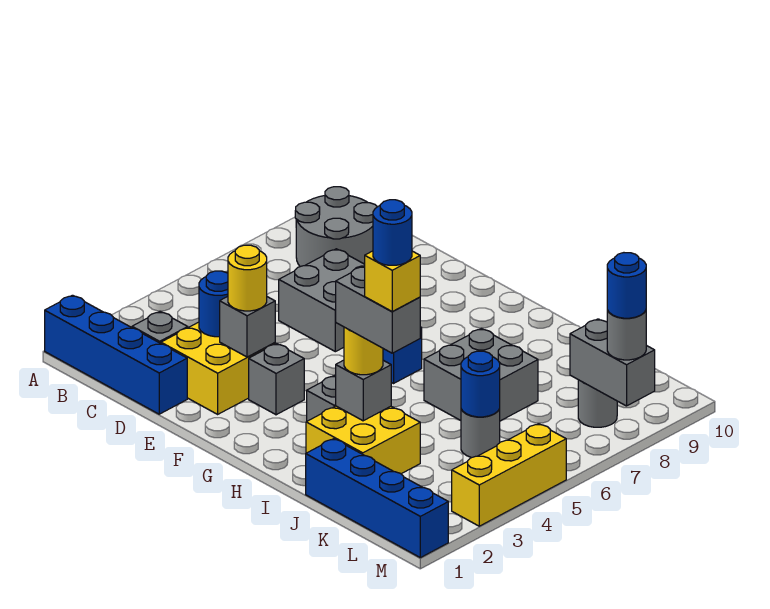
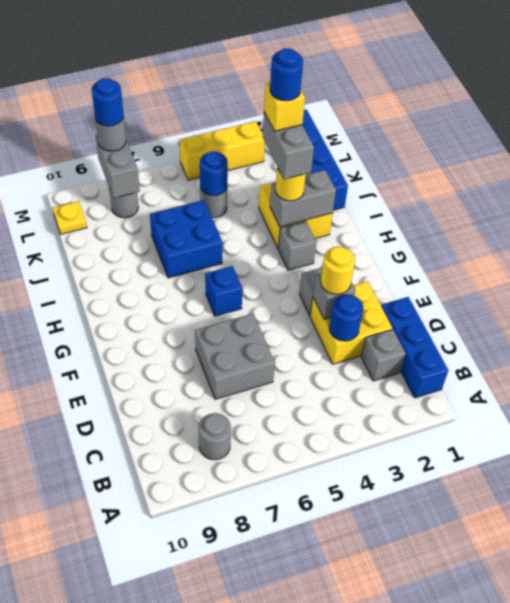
blue brick A1:D1 level 1 -> blue brick B1:D1 level 1
grey round brick B8:C9 level 1 -> grey round brick B8 level 1
grey brick I3 level 2 -> grey brick I2:I3 level 2
grey brick I6:J7 level 1 -> blue brick I6:J7 level 1
none -> yellow plate L10 level 1

